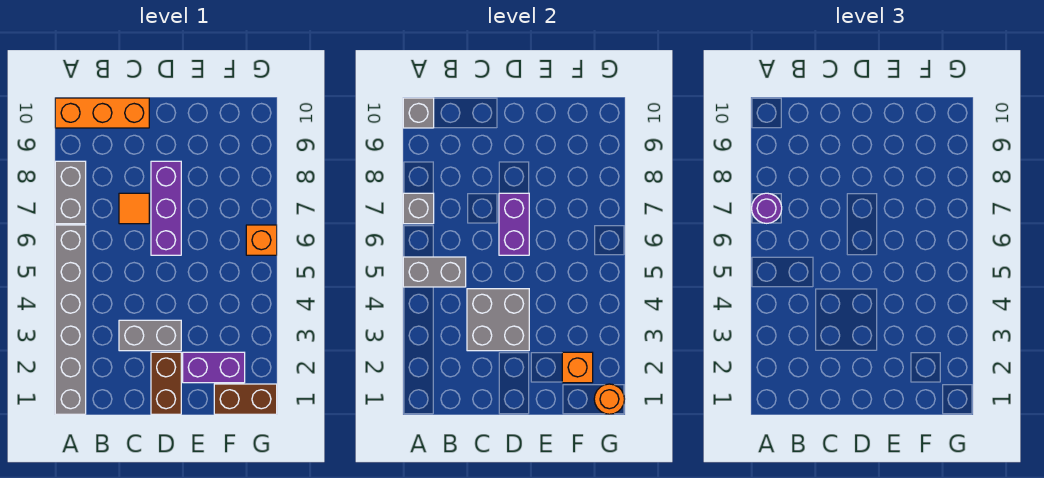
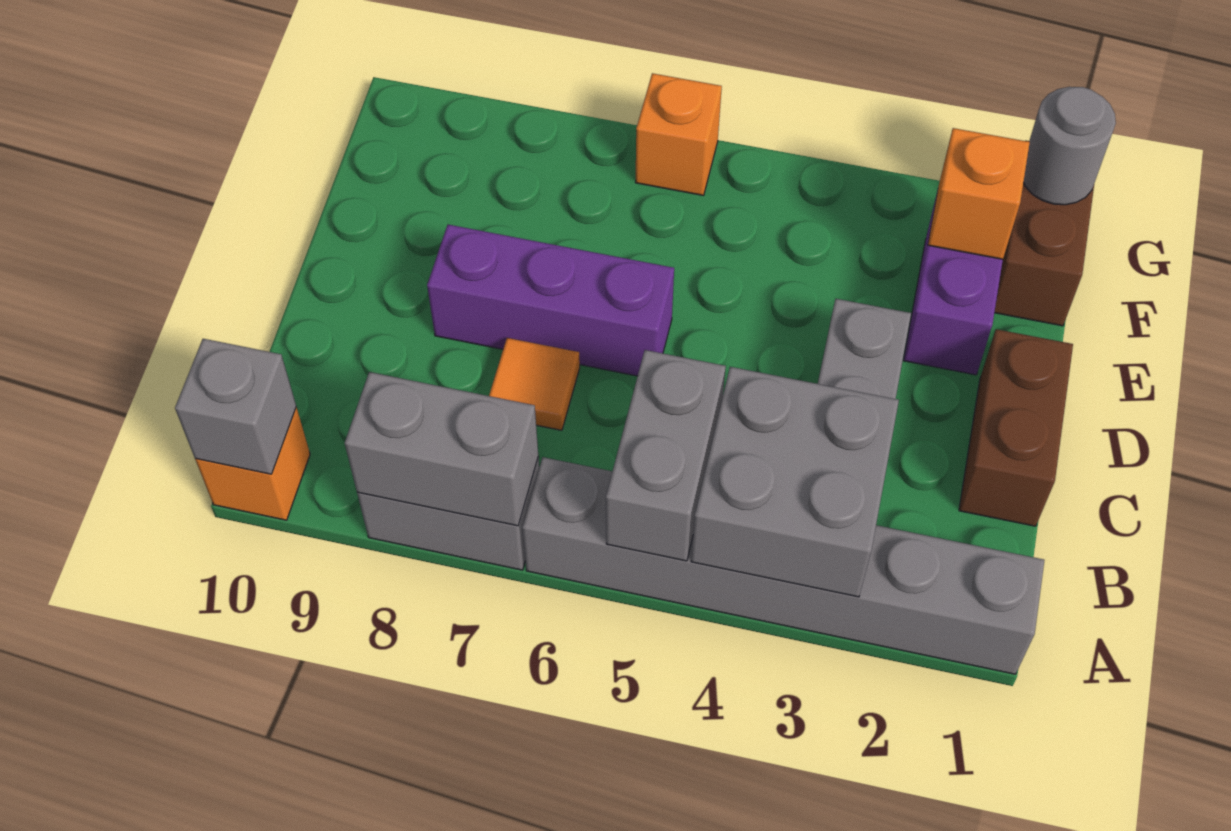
grey brick A7 level 2 -> grey brick A7:A8 level 2
purple round brick A7 level 3 -> none
orange brick A10:C10 level 1 -> orange brick A10 level 1
grey brick C3:D4 level 2 -> grey brick A3:B4 level 2
brown brick D1:D2 level 1 -> brown brick C1:D1 level 1
purple brick D6:D7 level 2 -> none
orange round brick G1 level 2 -> grey round brick G1 level 2

